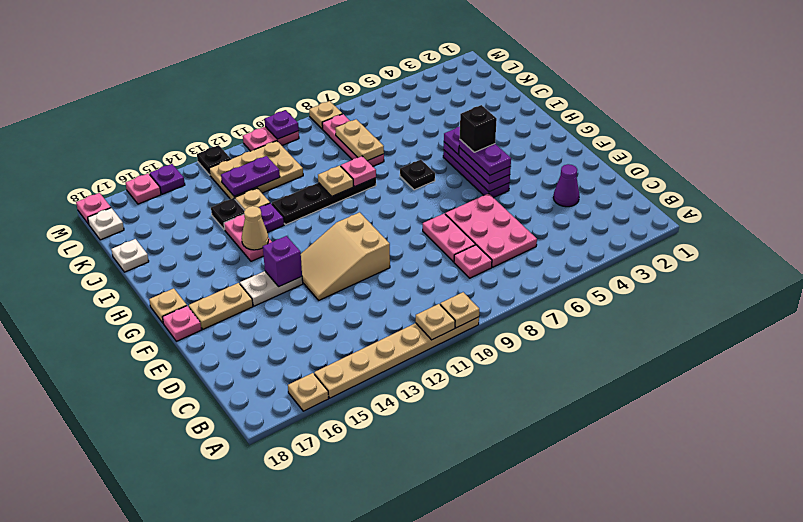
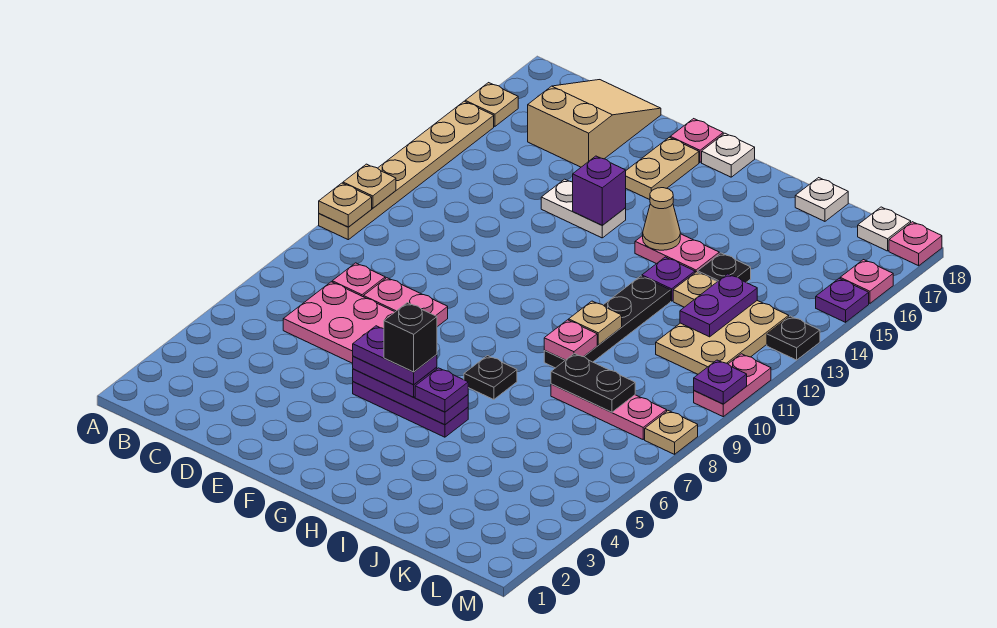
purple cone D3 level 1 -> none
tan slope E11:F13 level 1 top 11 -> tan slope C16:D18 level 1 top 16
white plate F14:F15 level 1 -> white plate E14:F14 level 1
tan plate G18 level 1 -> white plate G18 level 1
tan plate J8:K8 level 2 -> black plate J8:K8 level 2

